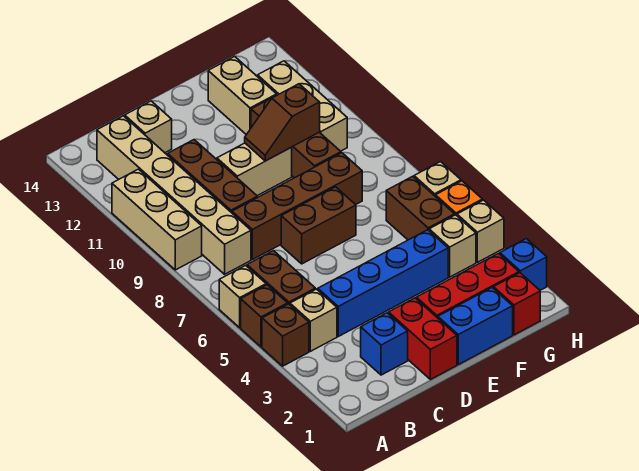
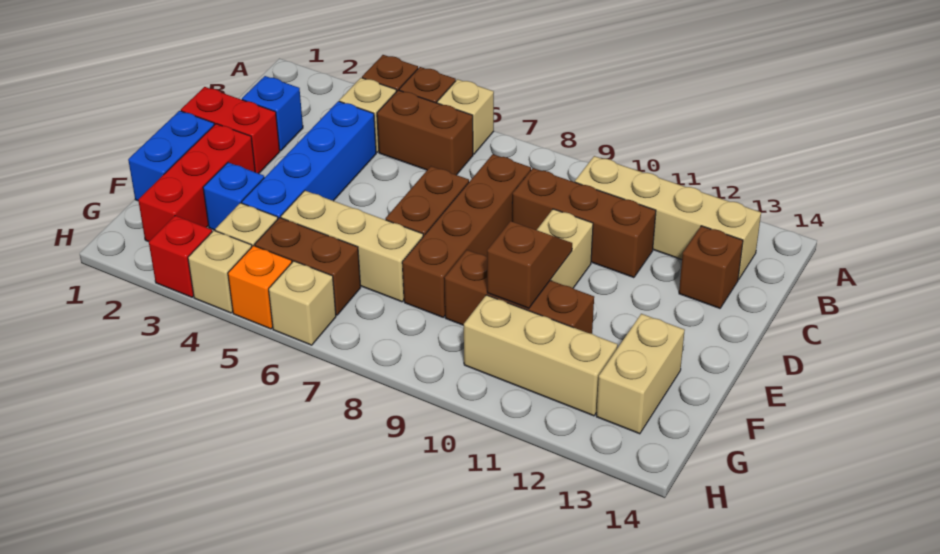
tan brick A9:A11 level 1 -> tan brick F5:F7 level 1
tan brick B8:B13 level 1 -> tan brick B10:B13 level 1
tan brick C13 level 1 -> brown brick C13 level 1
tan brick F12:F13 level 1 -> tan brick F13:G13 level 1
red brick G1 level 1 -> red brick H3 level 1
blue brick H2 level 1 -> blue brick F3 level 1

